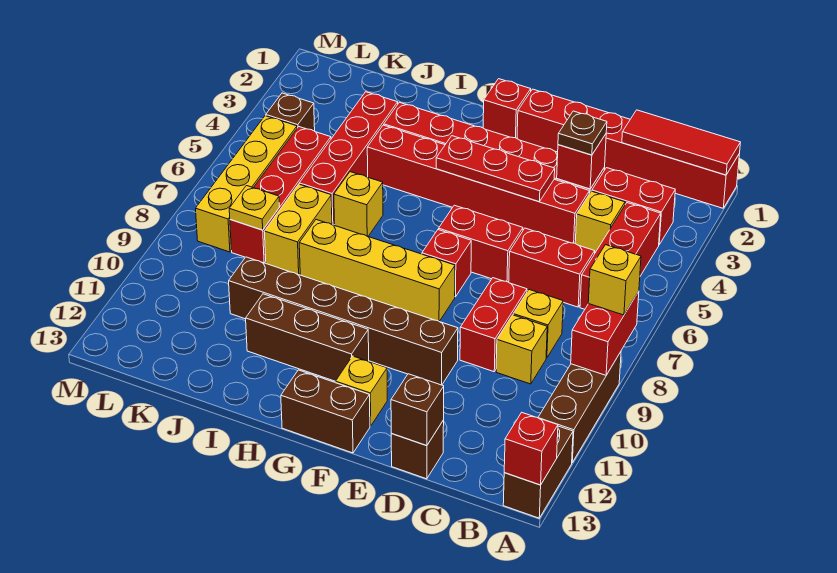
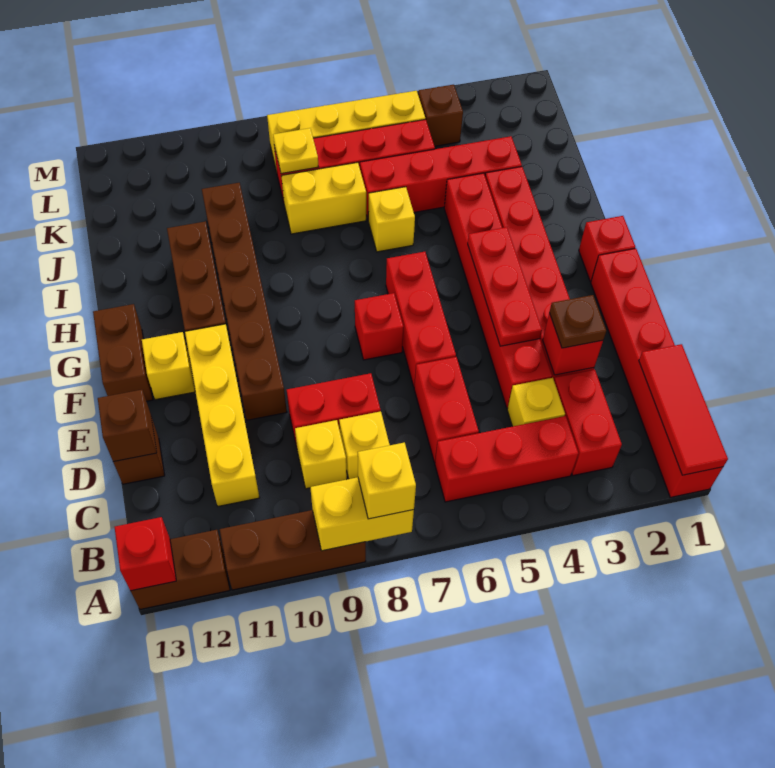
red brick A8:A9 level 2 -> yellow brick A8:A9 level 2
red brick E6:F6 level 1 -> red brick E6:G6 level 1
yellow brick F8:I8 level 1 -> yellow brick C11:F11 level 1

